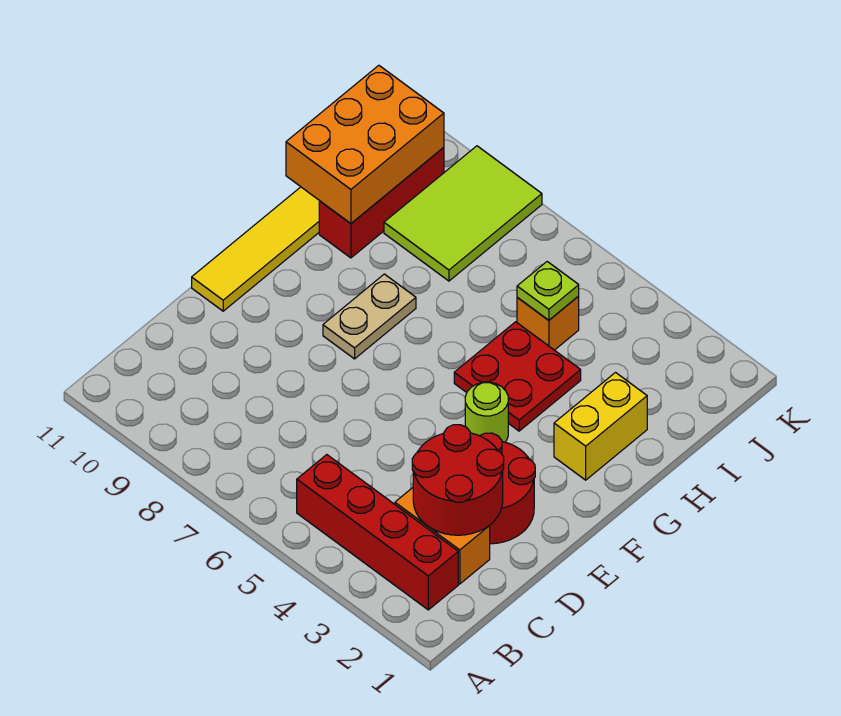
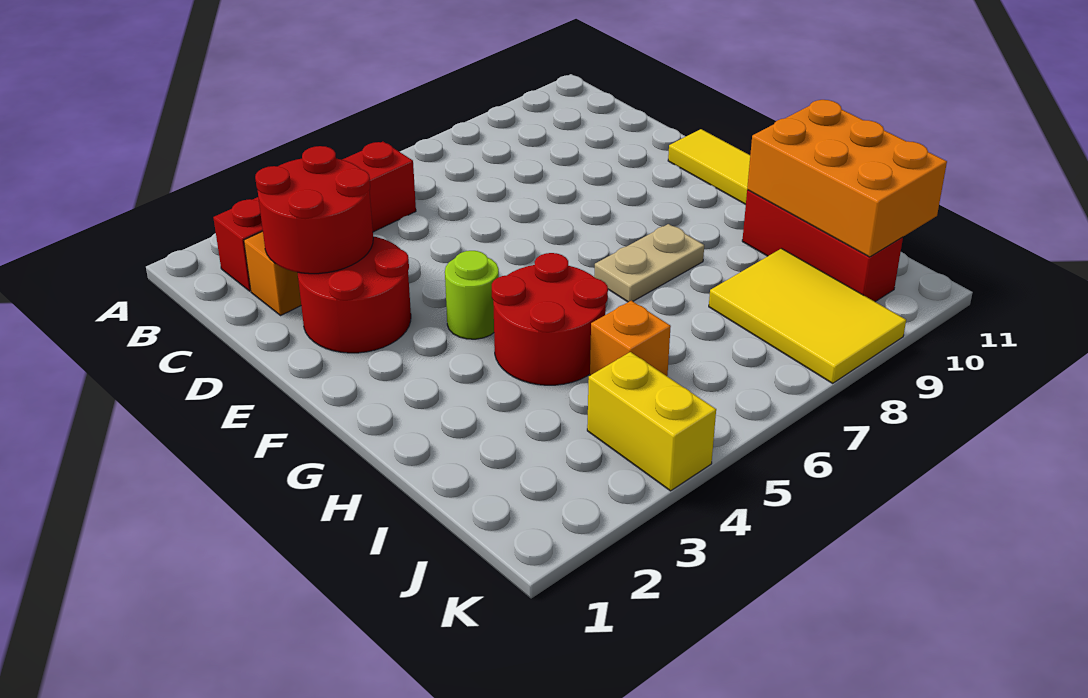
tan plate F8:G8 level 1 -> tan plate G7:G8 level 1
yellow brick G2:H2 level 1 -> yellow brick J4:K4 level 1
red plate G4:H5 level 1 -> red round brick G4:H5 level 1
lime plate I5 level 2 -> none
lime tile I8:K9 level 1 -> yellow tile I8:K9 level 1

